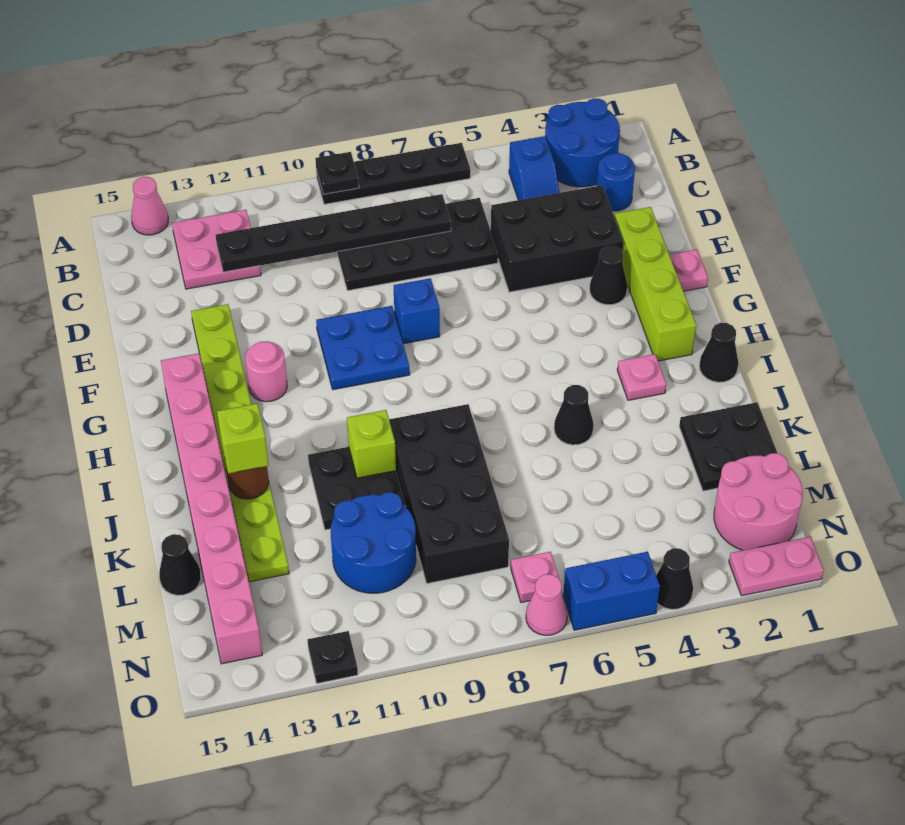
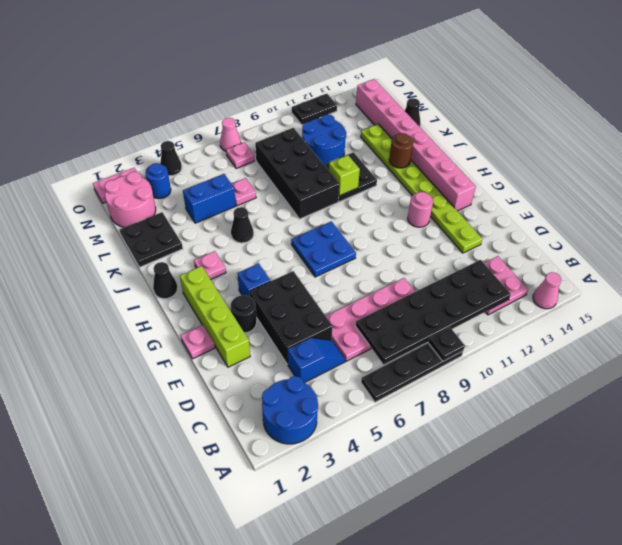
blue slope B4:C4 level 1 top B -> blue slope C4:C5 level 1 top 4
blue round brick C2 level 1 -> blue round brick N3 level 1
black plate C6:D9 level 1 -> pink plate C6:D9 level 1
black plate C7:C12 level 2 -> black plate B7:C12 level 2
black brick D3:E5 level 1 -> black brick D4:F5 level 1
black cone F3 level 1 -> black round brick F3 level 1
blue brick F8 level 1 -> blue brick G4 level 1
blue plate F9:G10 level 1 -> blue plate G7:H8 level 1
lime brick J13 level 3 -> none
none -> pink plate L6 level 1
blue brick O5:O6 level 1 -> blue brick L4:L5 level 1
black plate O12 level 1 -> black plate O11:O12 level 1

